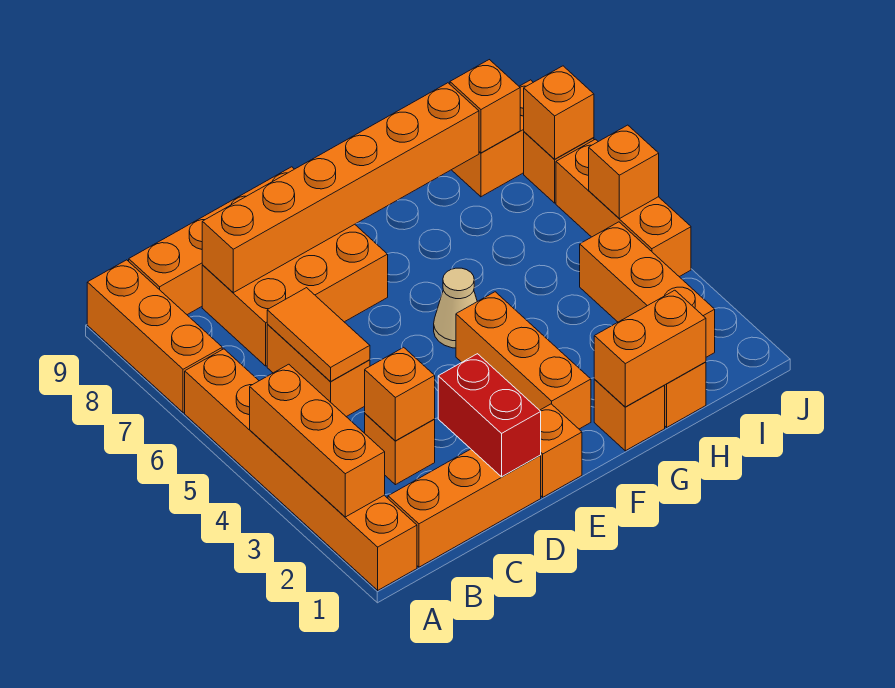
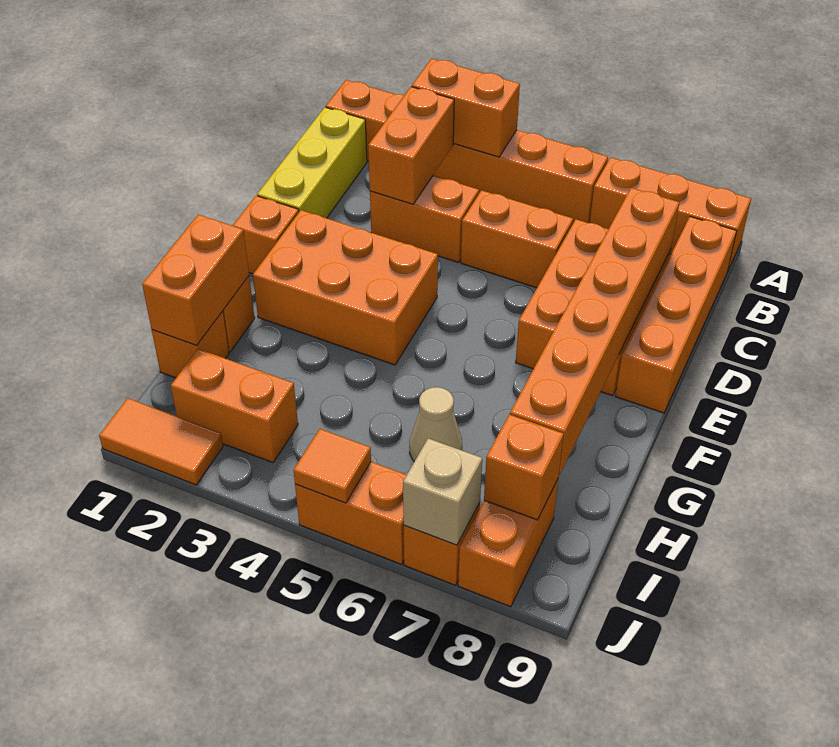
orange brick A2:A4 level 2 -> orange brick A3:A4 level 2
orange brick B1:D1 level 1 -> yellow brick B1:D1 level 1
orange brick C3 level 1 -> orange brick C3:C4 level 1
orange brick C3 level 2 -> orange brick B3:C3 level 2
orange tile C5:C6 level 2 -> orange tile J1:J2 level 1
red brick D1:D2 level 2 -> none
orange brick F2:F4 level 1 -> orange brick E2:F4 level 1
tan cone F5 level 1 -> tan cone H6 level 1
orange brick I2:I4 level 1 -> orange brick I2:I3 level 1
orange brick J4:J6 level 1 -> orange brick J5:J6 level 1
orange brick J5 level 2 -> orange tile J5 level 2
orange brick J7 level 2 -> tan brick J7 level 2

